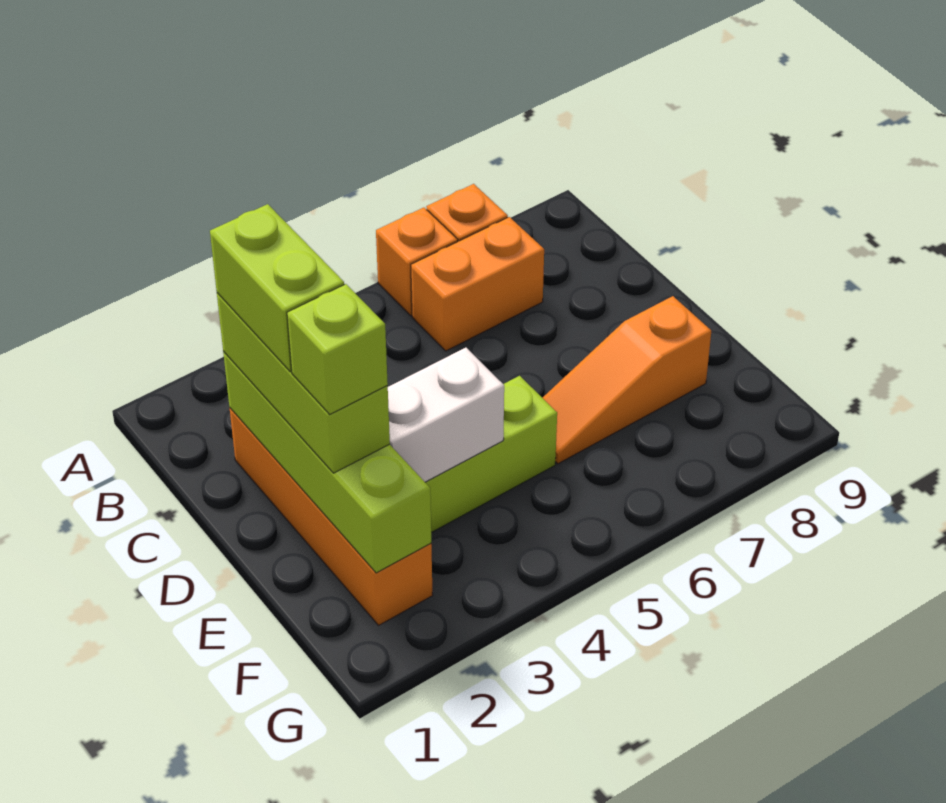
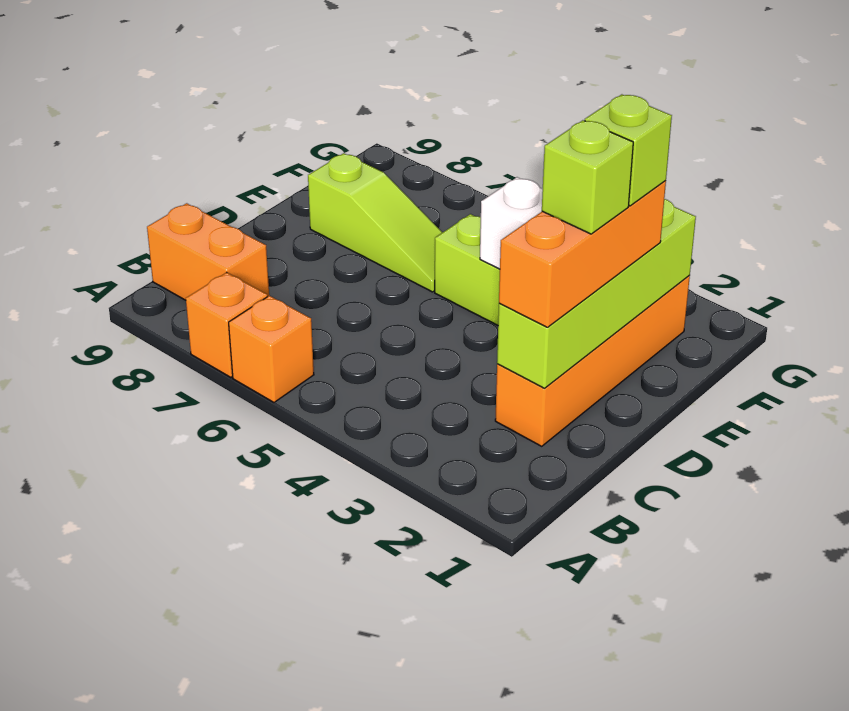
orange brick B6:B7 level 1 -> orange brick B8:B9 level 1
lime brick C2:E2 level 3 -> orange brick C2:E2 level 3
lime brick C2:D2 level 4 -> lime brick D2 level 4
orange slope E6:E8 level 1 top 8 -> lime slope E6:E8 level 1 top 8

